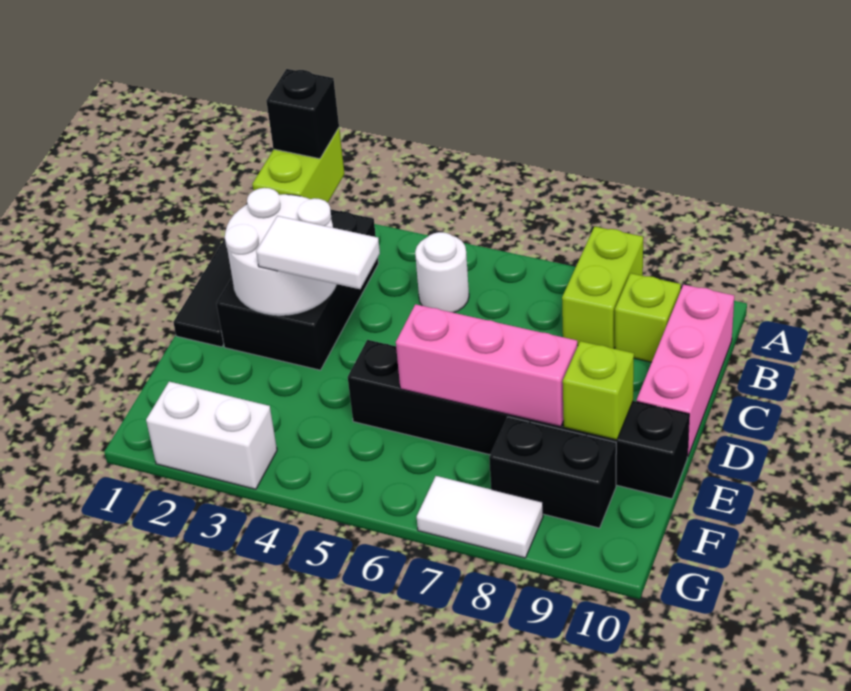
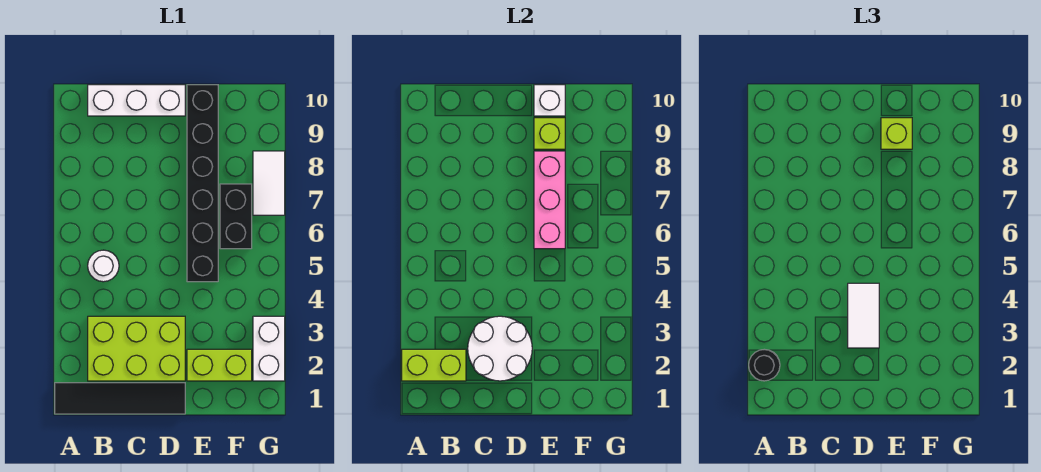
black brick A2 level 3 -> black round brick A2 level 3
lime brick A8:B8 level 1 -> lime brick E2:F2 level 1
black brick B2:D3 level 1 -> lime brick B2:D3 level 1
lime brick B9 level 1 -> lime brick E9 level 3
pink brick B10:D10 level 1 -> white brick B10:D10 level 1
none -> white brick E10 level 2
black brick F8:F9 level 1 -> black brick F6:F7 level 1

